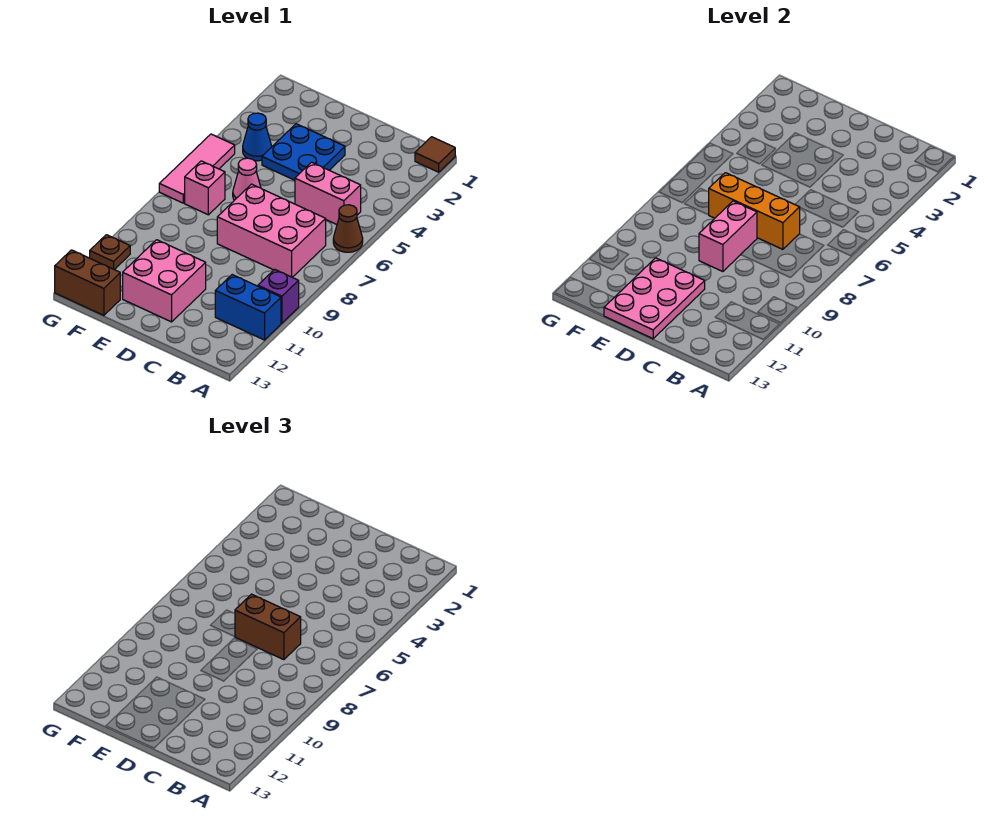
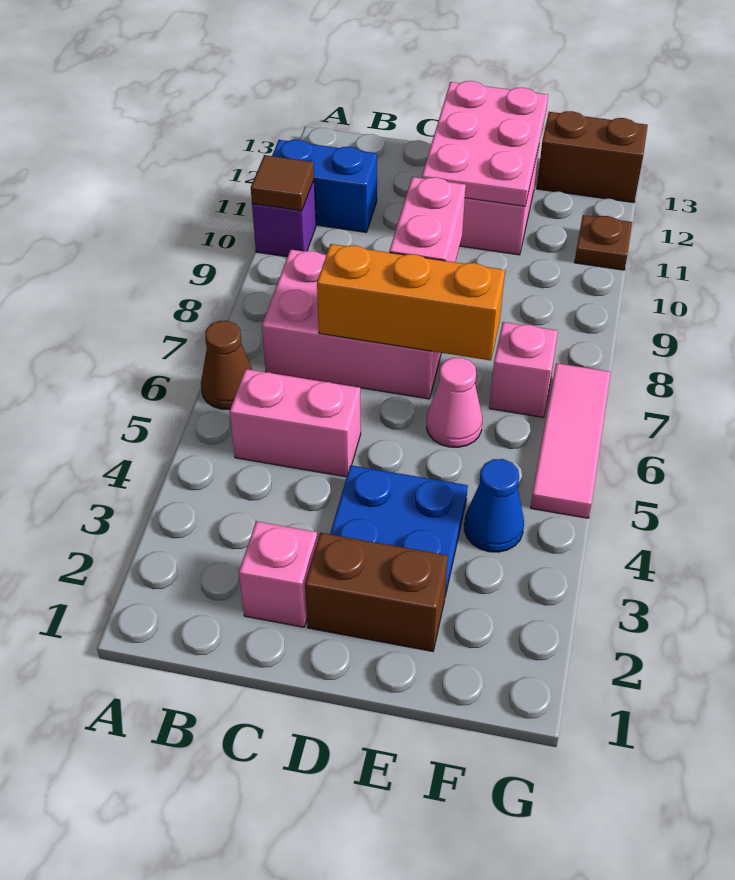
brown tile A1 level 1 -> brown tile A10 level 2
none -> pink brick C2 level 1
brown brick C7:D7 level 3 -> brown brick D2:E2 level 1

